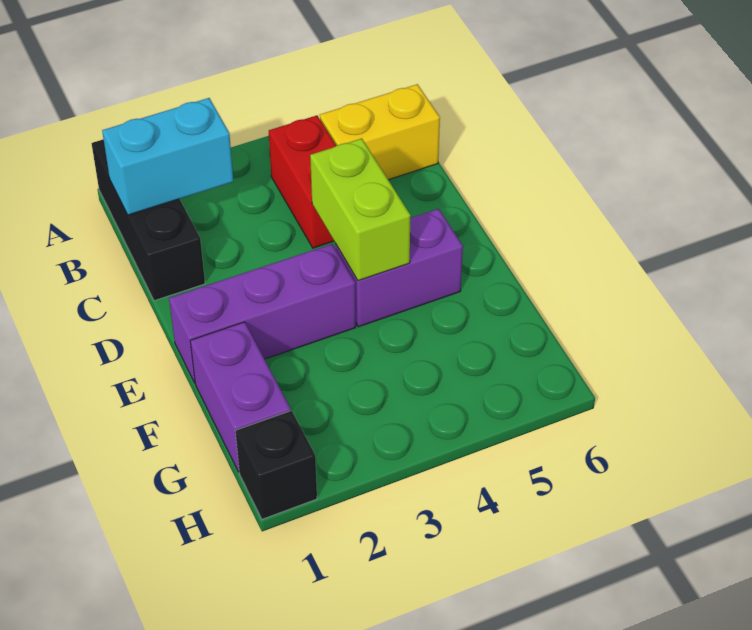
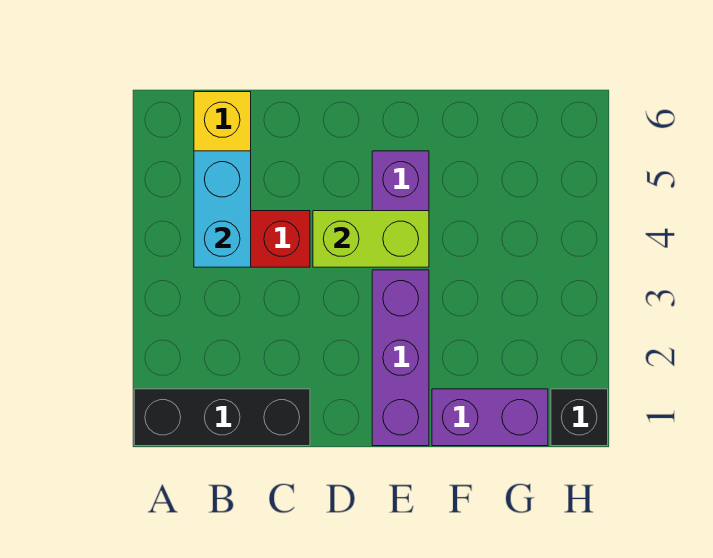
cyan brick B1:B2 level 2 -> cyan brick B4:B5 level 2

